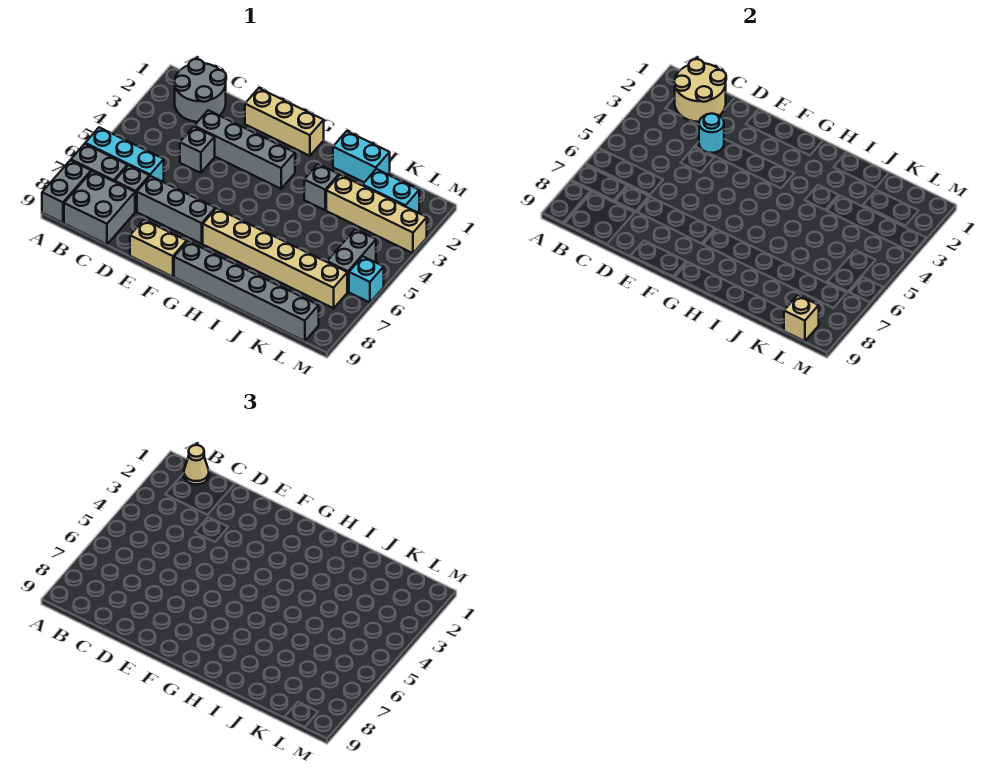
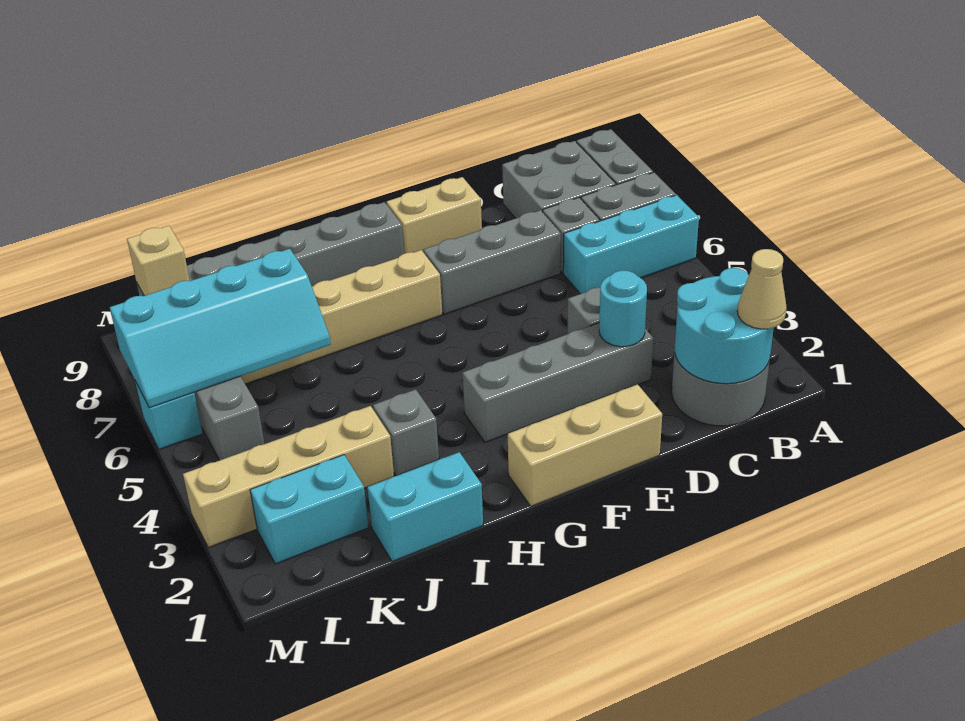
tan round brick B1:C2 level 2 -> cyan round brick B1:C2 level 2
none -> cyan slope J6:M7 level 2 top 7

